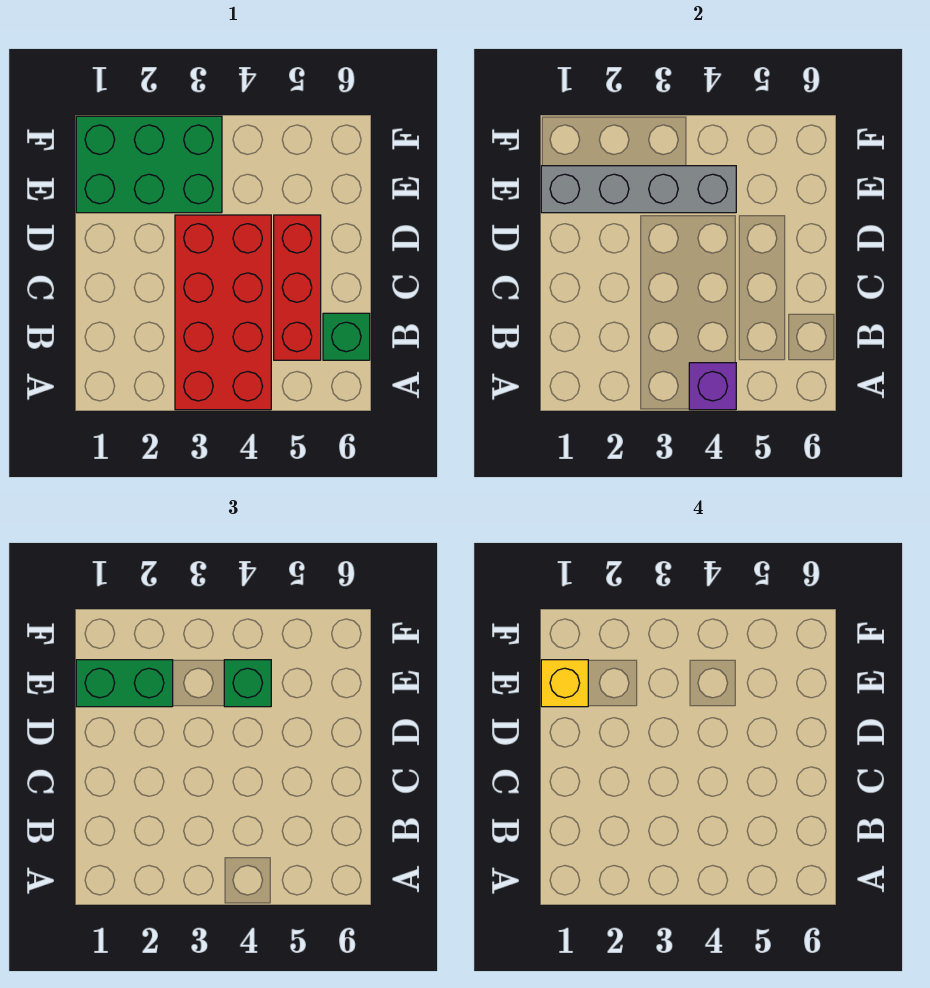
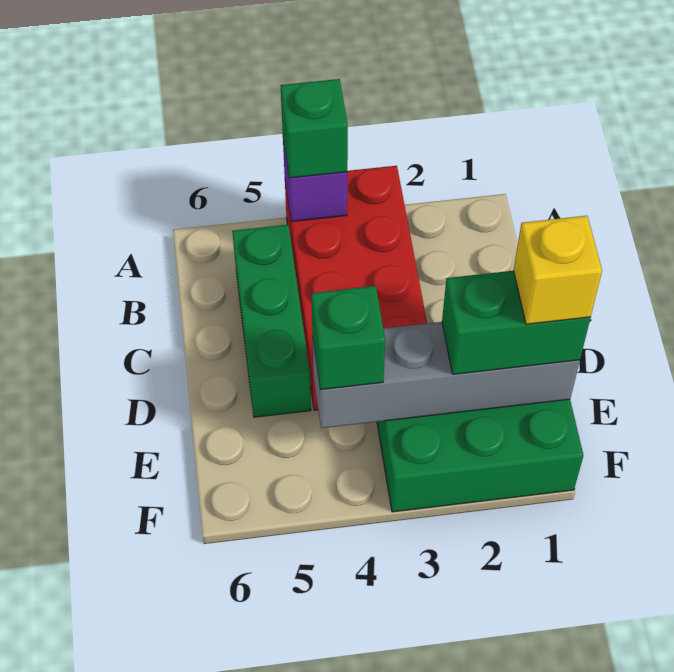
red brick B5:D5 level 1 -> green brick B5:D5 level 1
green brick B6 level 1 -> green brick A4 level 3

